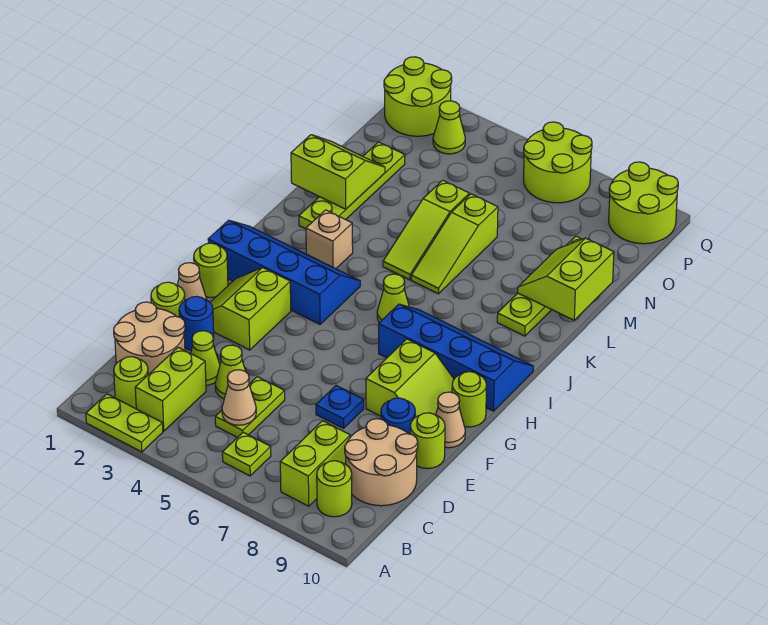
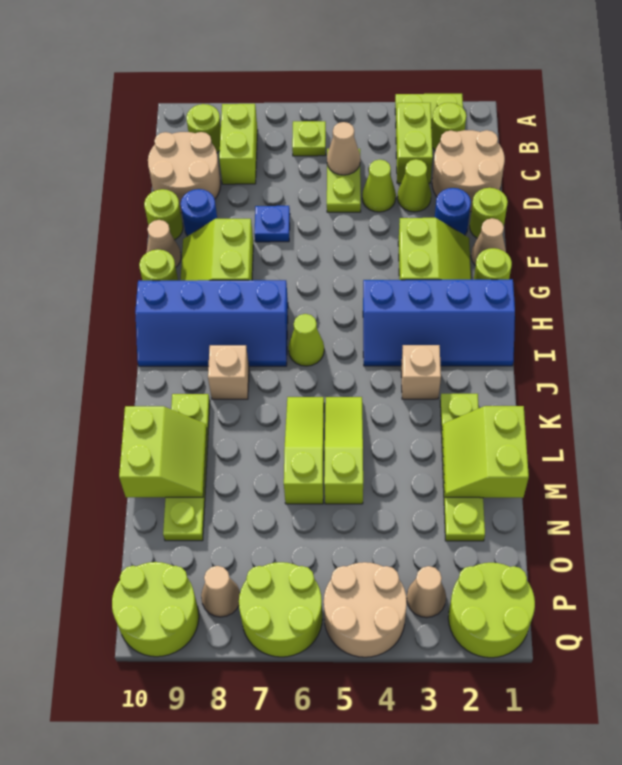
none -> tan brick J8 level 1
lime slope L1:M2 level 2 top L -> lime slope L1:M2 level 2 top 1
lime cone P3 level 1 -> tan cone P3 level 1
none -> tan round brick P4:Q5 level 1
none -> tan cone P8 level 1

